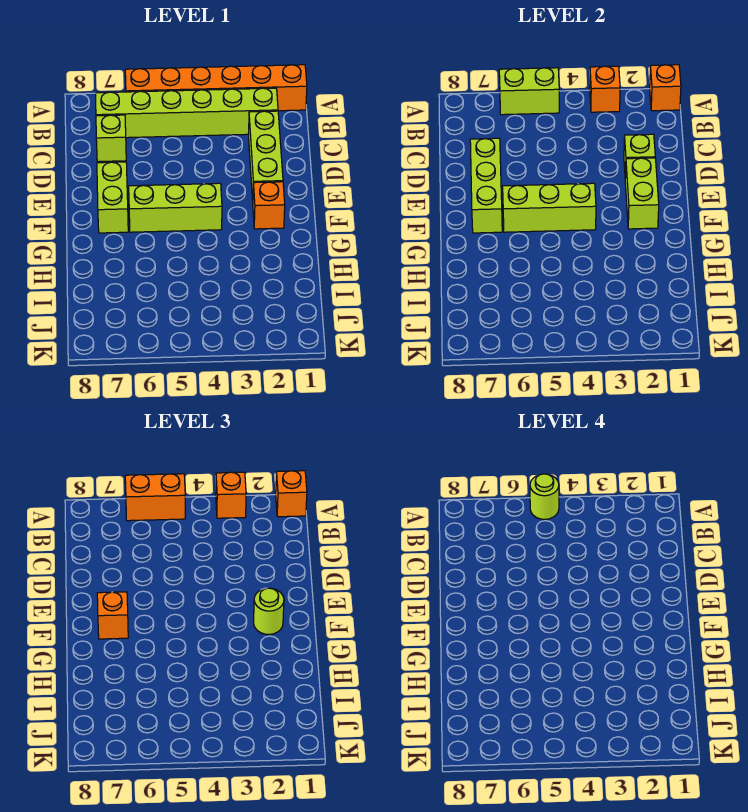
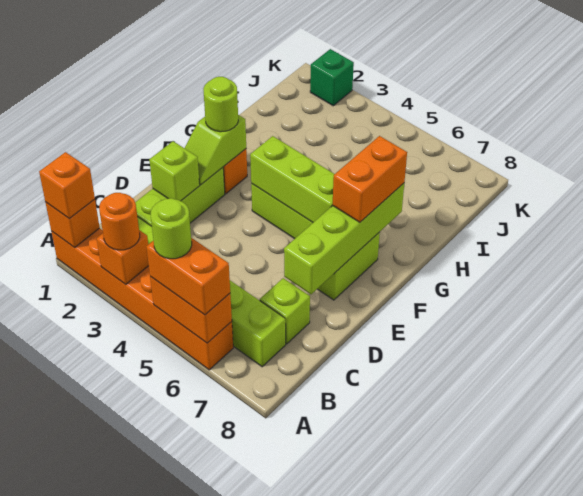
orange brick A3 level 3 -> orange round brick A3 level 3
lime brick A5:A6 level 2 -> orange brick A5:A6 level 2
lime brick D7:F7 level 2 -> lime brick D7:G7 level 2
lime brick E2:F2 level 2 -> lime slope E2:F2 level 2 top F
orange brick F7 level 3 -> orange brick F7:G7 level 3
none -> green brick K2 level 1

